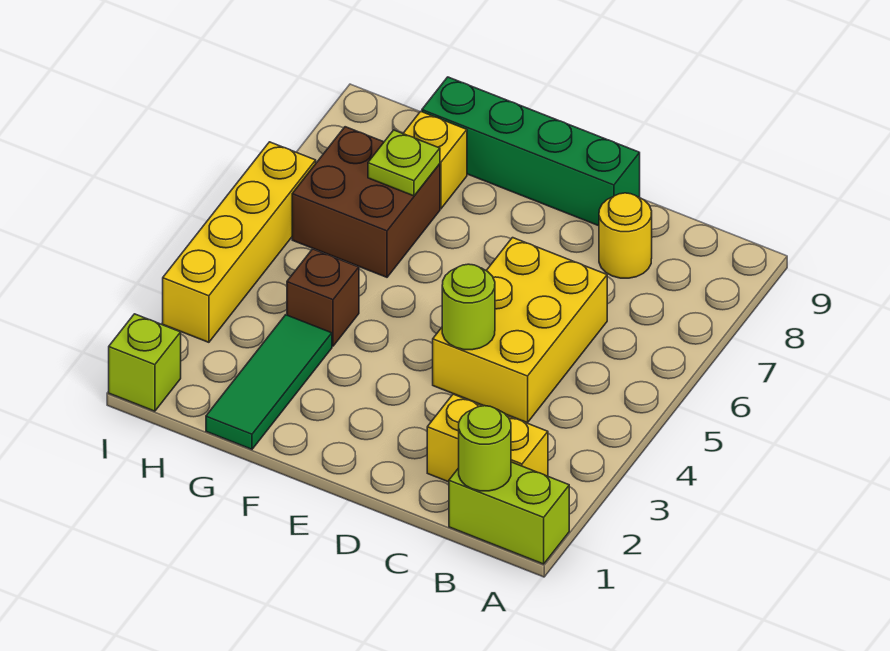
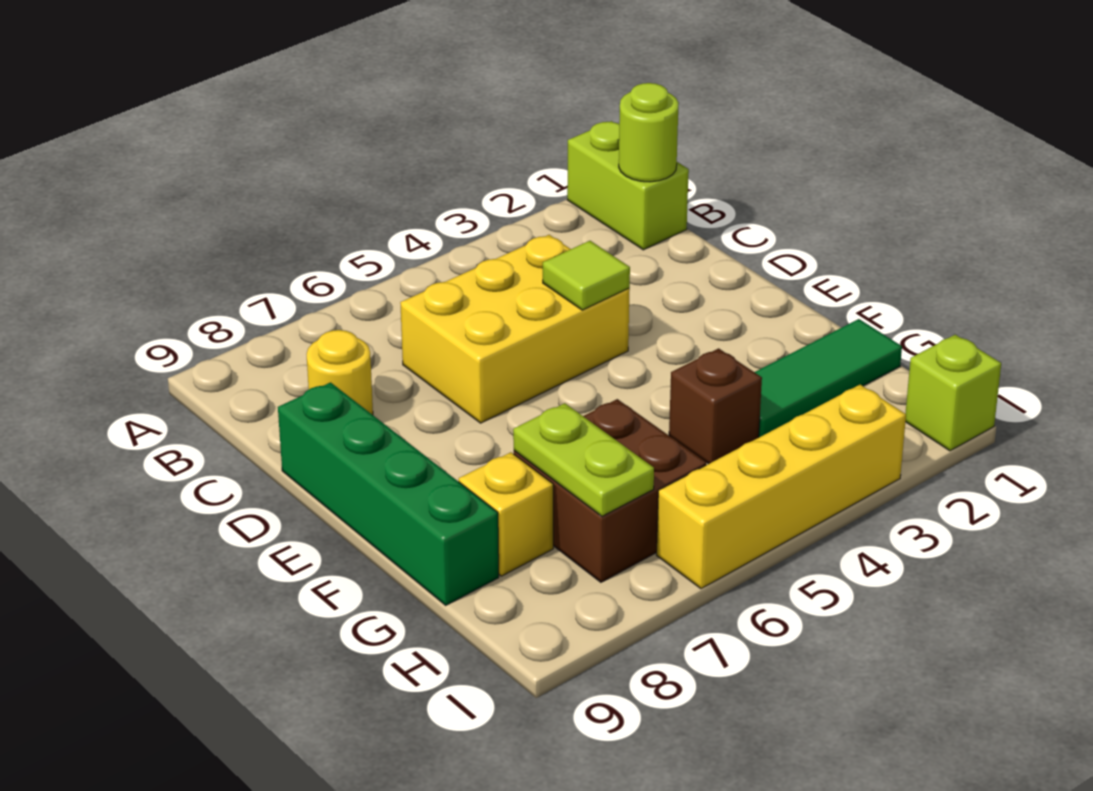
yellow brick B2:C2 level 1 -> none
lime round brick D4 level 2 -> lime tile D4 level 2
lime plate G7 level 2 -> lime plate G7:H7 level 2

